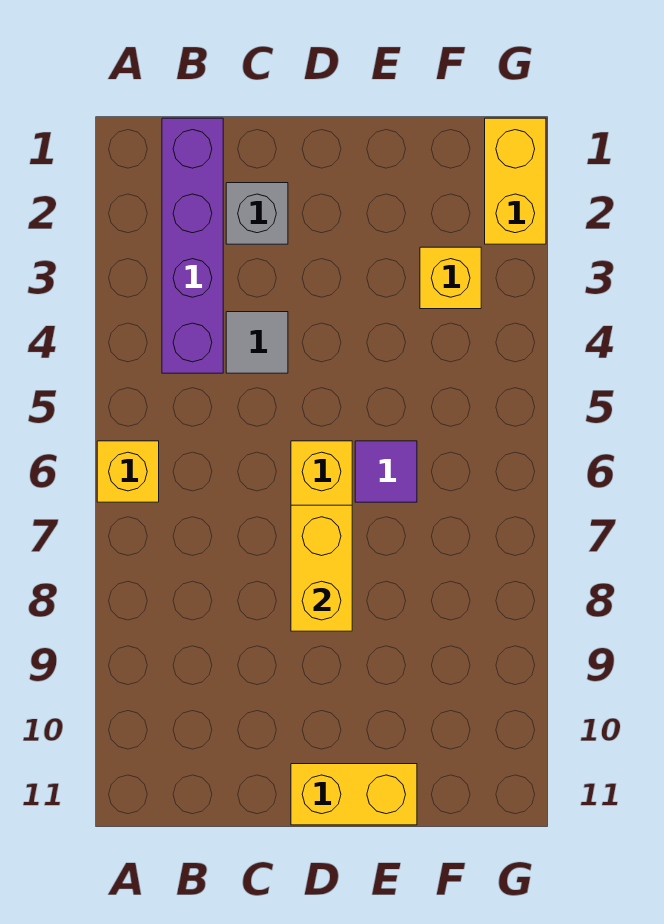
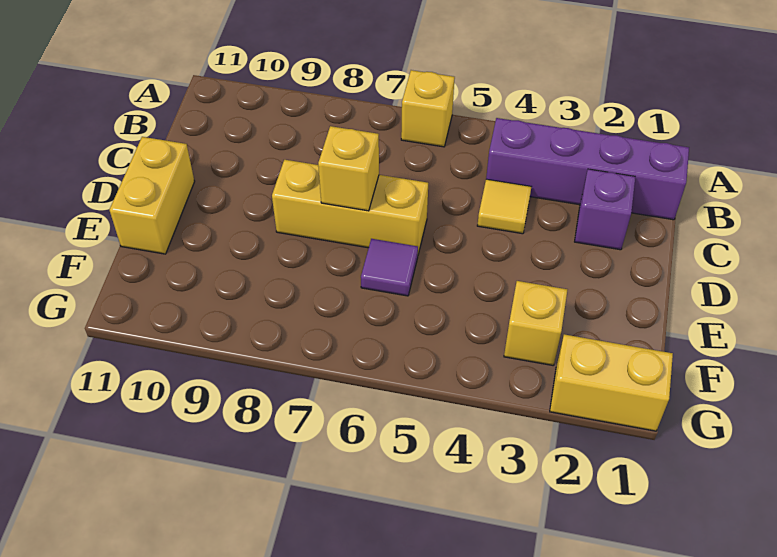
grey brick C2 level 1 -> purple brick C2 level 1
grey tile C4 level 1 -> yellow tile C4 level 1
yellow brick D7:D8 level 2 -> yellow brick D7 level 2

